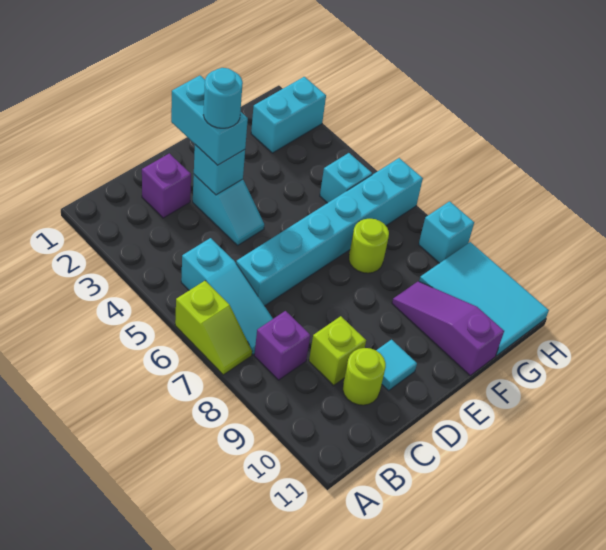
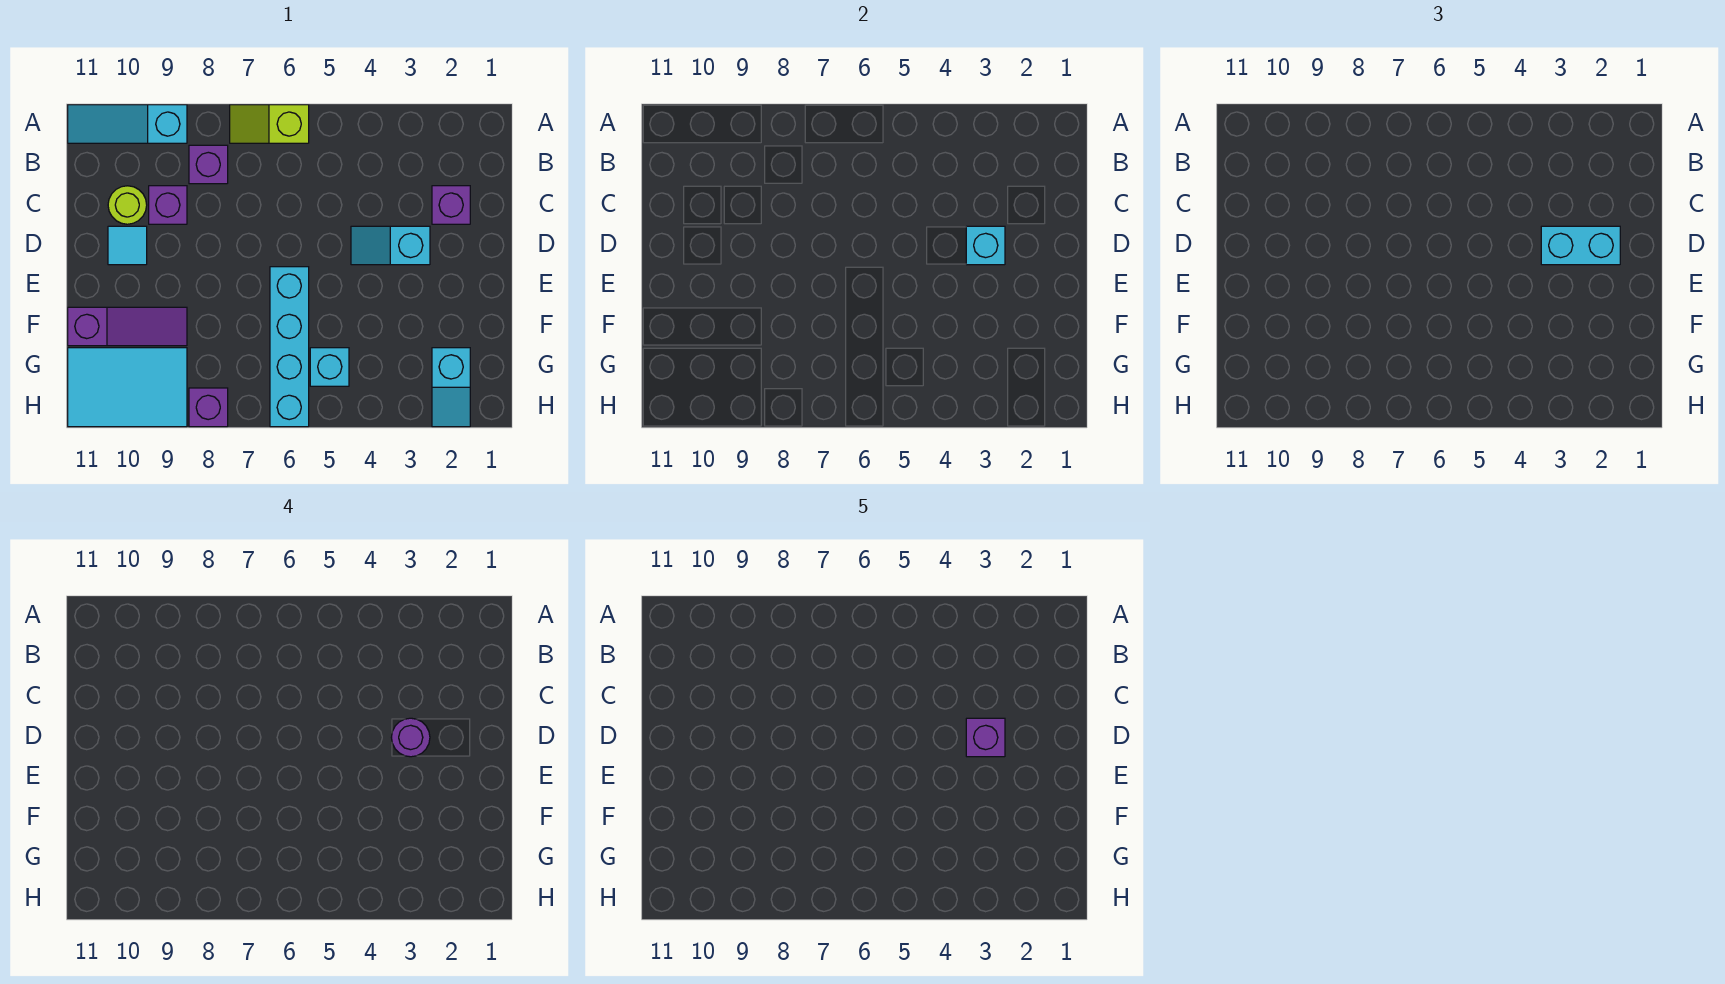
cyan slope B5:B7 level 1 top 5 -> cyan slope A9:A11 level 1 top 9
cyan brick C6:H6 level 1 -> cyan brick E6:H6 level 1
lime brick C9 level 1 -> purple brick C9 level 1
cyan round brick D3 level 4 -> purple round brick D3 level 4
none -> purple brick D3 level 5
lime round brick F7 level 1 -> none
cyan brick G2:H2 level 1 -> cyan slope G2:H2 level 1 top G
cyan brick H8 level 1 -> purple brick H8 level 1

